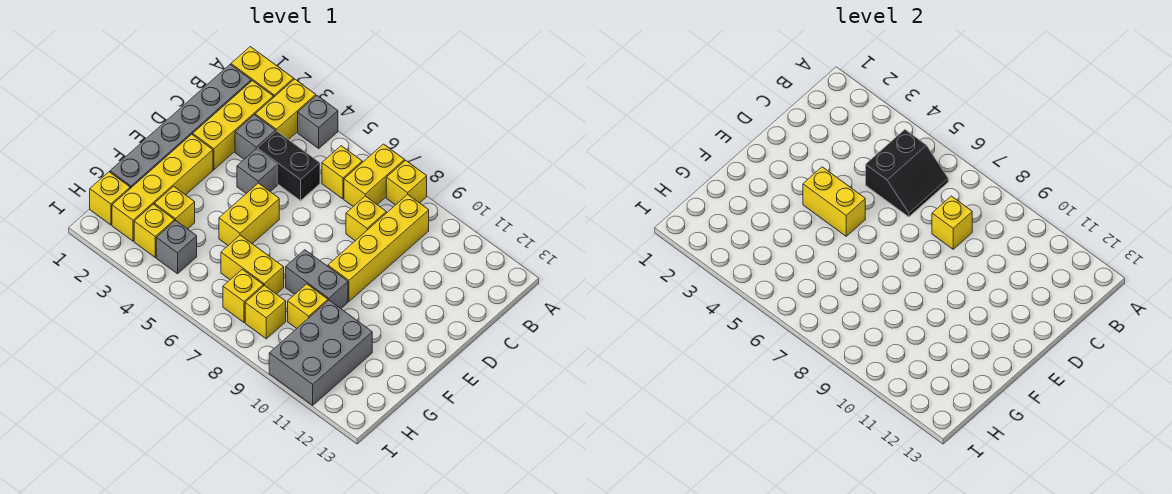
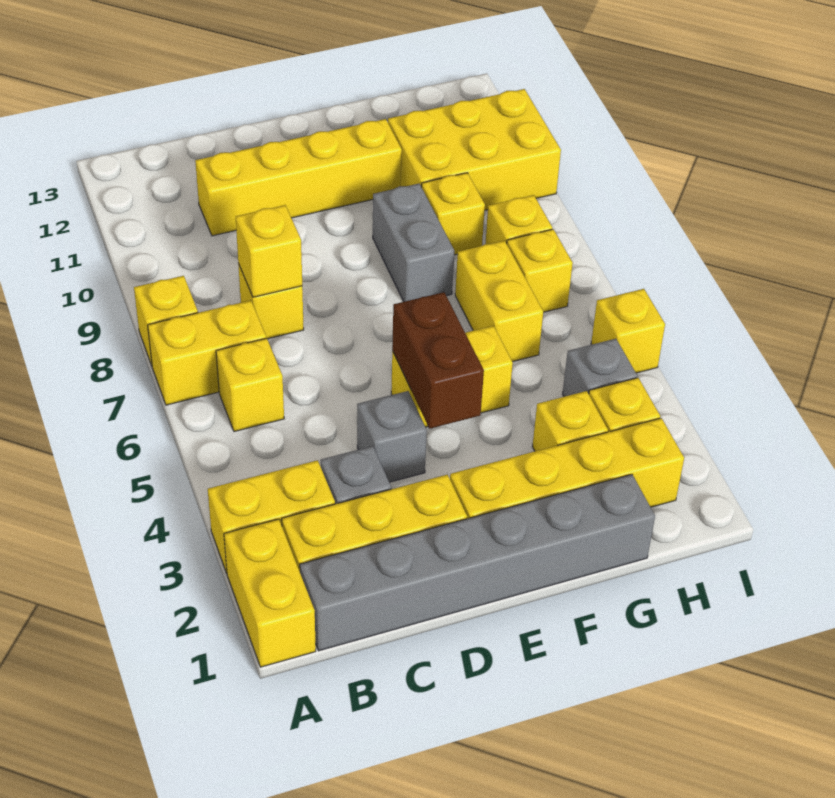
grey brick A4 level 1 -> none
black slope B5:C6 level 2 top 5 -> none
yellow brick B9:E9 level 1 -> yellow brick C11:F11 level 1
black brick C4:C5 level 1 -> none
yellow brick E4:E5 level 2 -> brown brick E4:E5 level 2
grey brick G10:I11 level 1 -> yellow brick G10:I11 level 1
yellow brick H1 level 1 -> yellow brick I5 level 1

